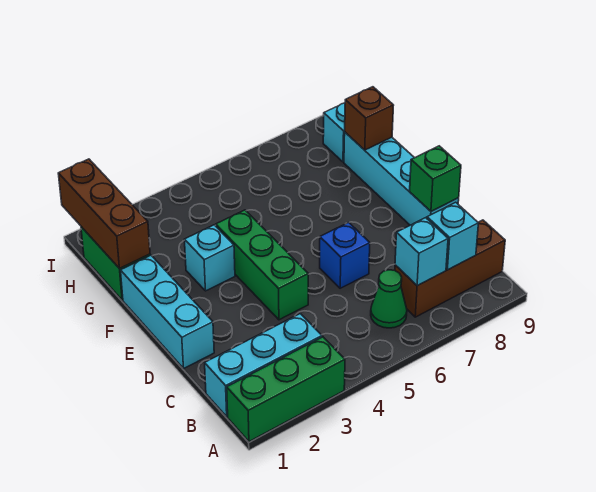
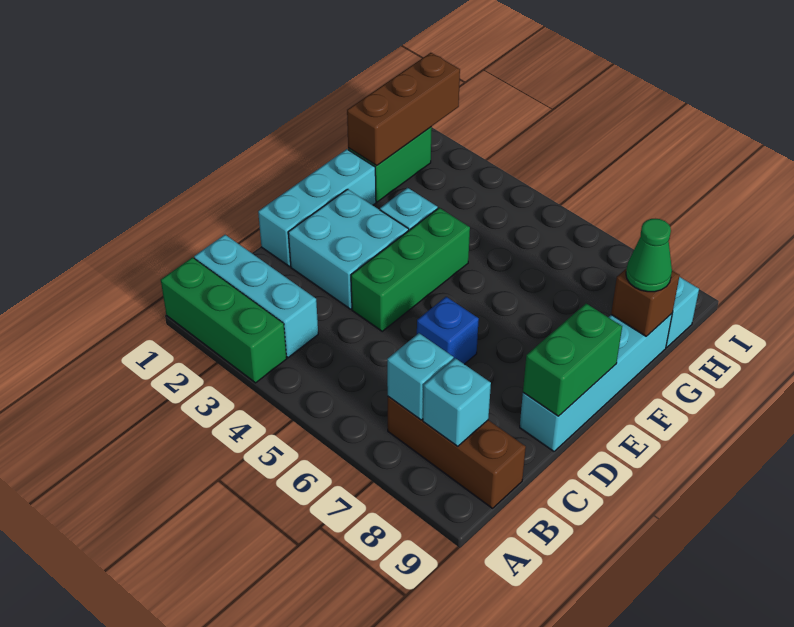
green cone B6 level 1 -> green cone G9 level 3
none -> cyan brick D2:E3 level 1
green brick D9 level 2 -> green brick D9:E9 level 2

